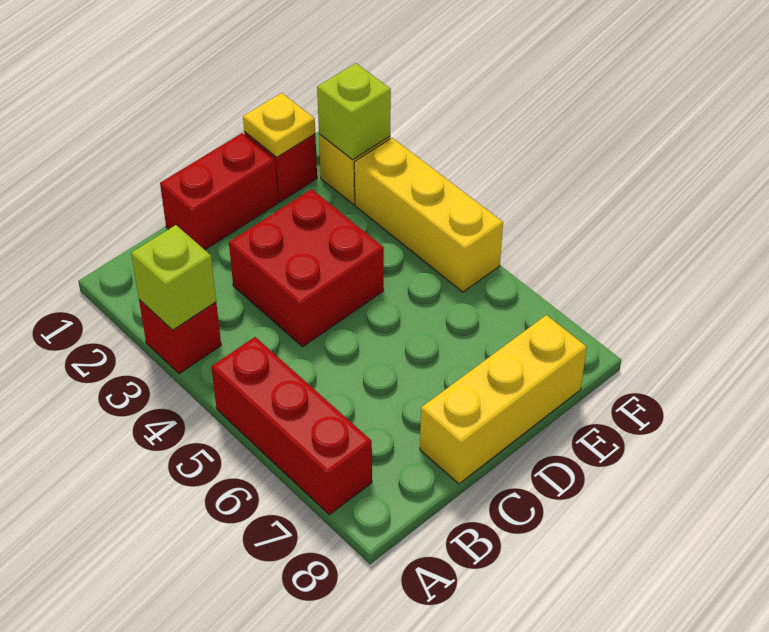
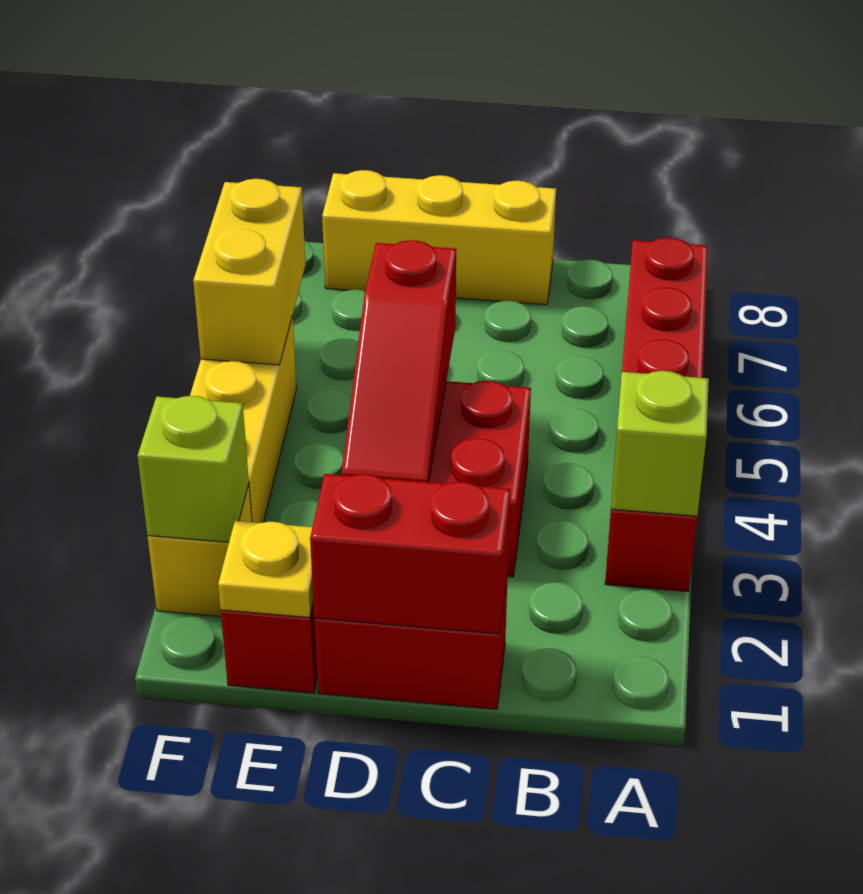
none -> red brick C1:D1 level 2
none -> red slope D3:D5 level 2 top 5
none -> yellow brick F5:F6 level 2

